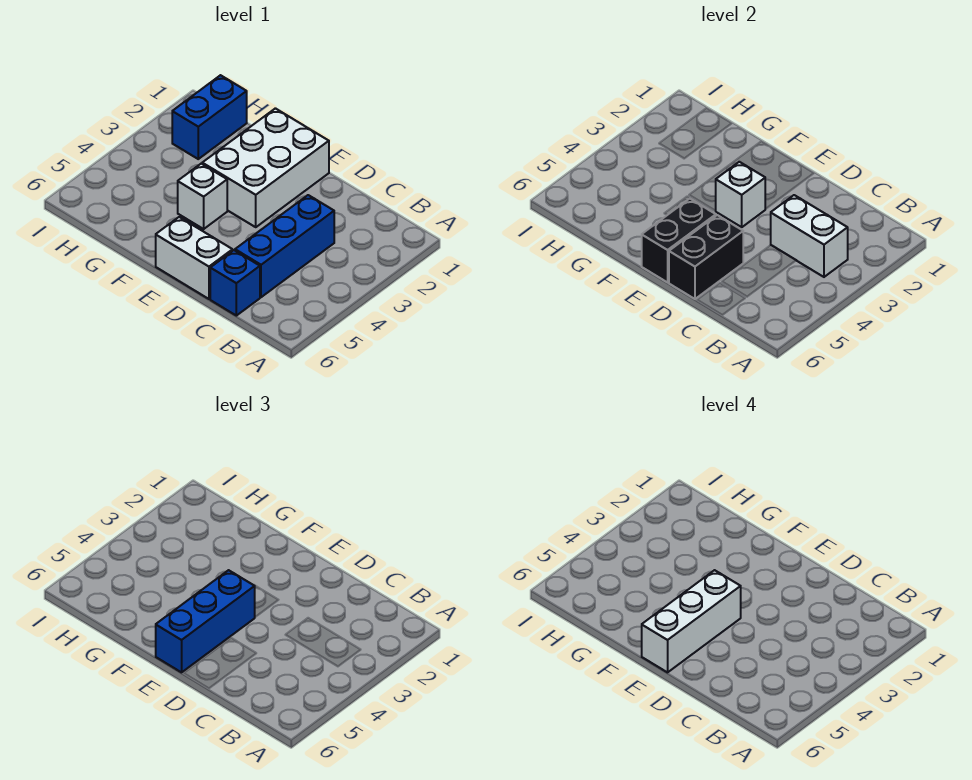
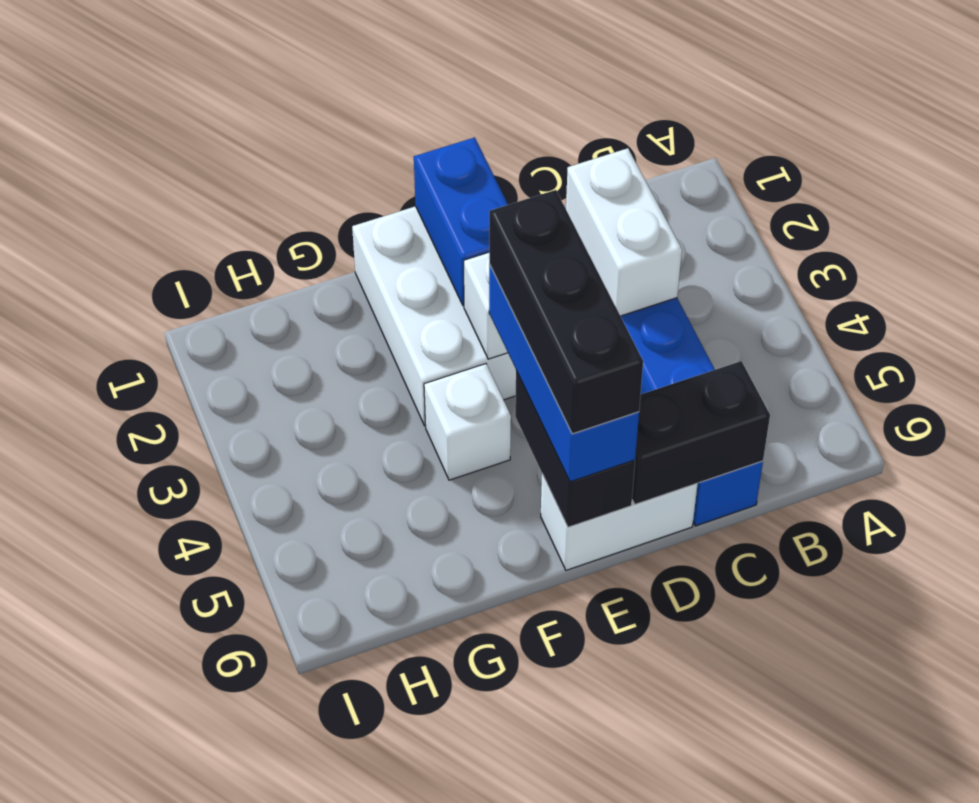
white brick B3:C3 level 2 -> white brick C2:C3 level 2
black brick D5:D6 level 2 -> black brick C6:D6 level 2
white brick E4:E6 level 4 -> black brick E4:E6 level 4
blue brick H1:H2 level 1 -> blue brick E1:E2 level 2

